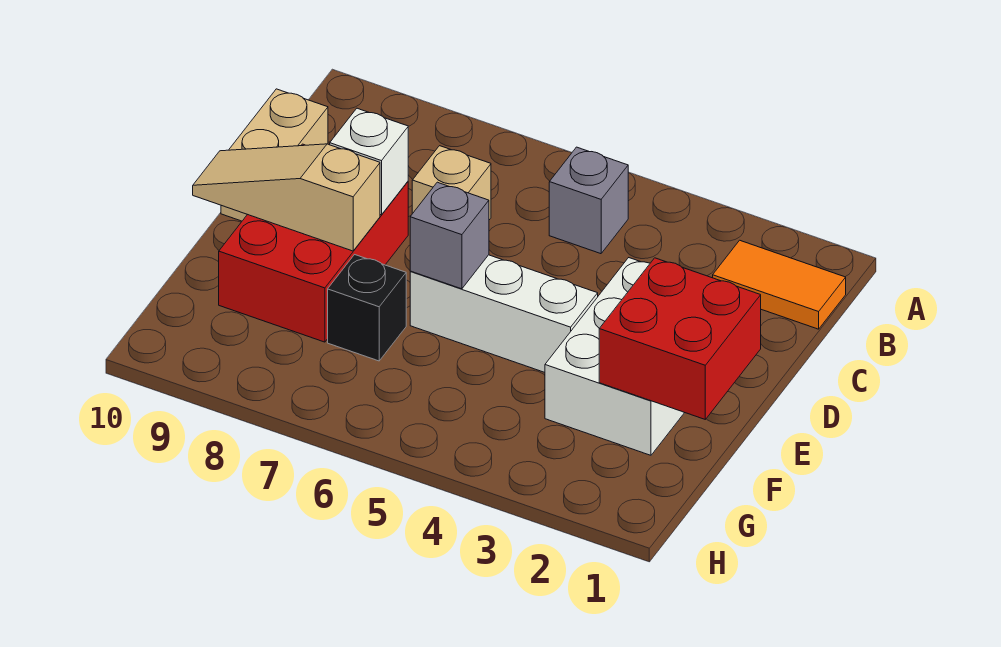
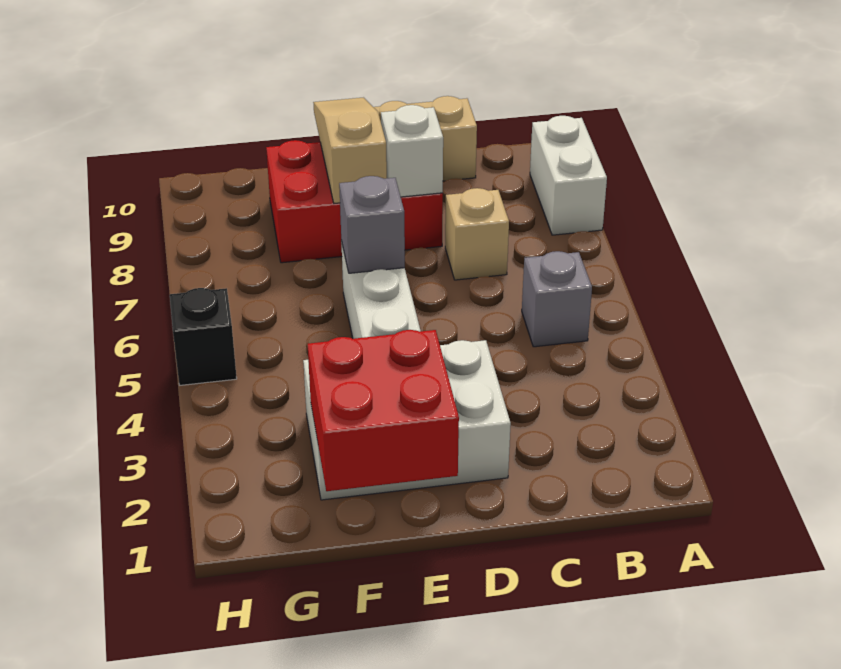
none -> white brick A8:A9 level 1
orange tile B1:B2 level 1 -> none
black brick F7 level 1 -> black brick H5 level 1

